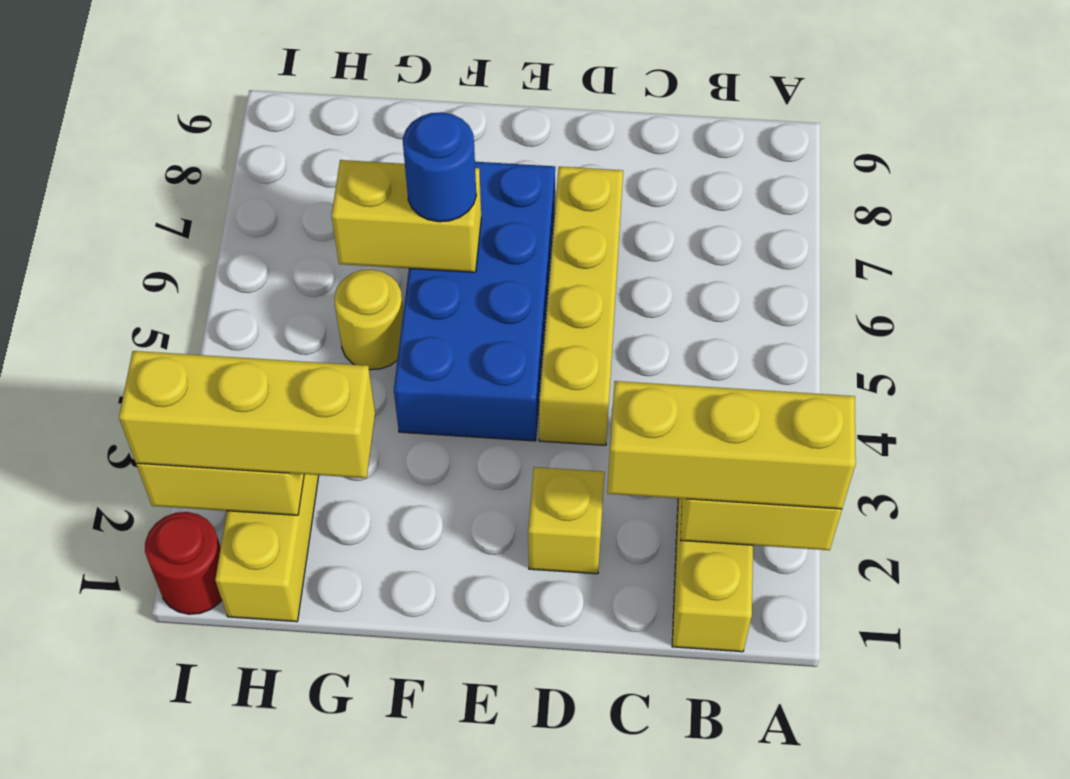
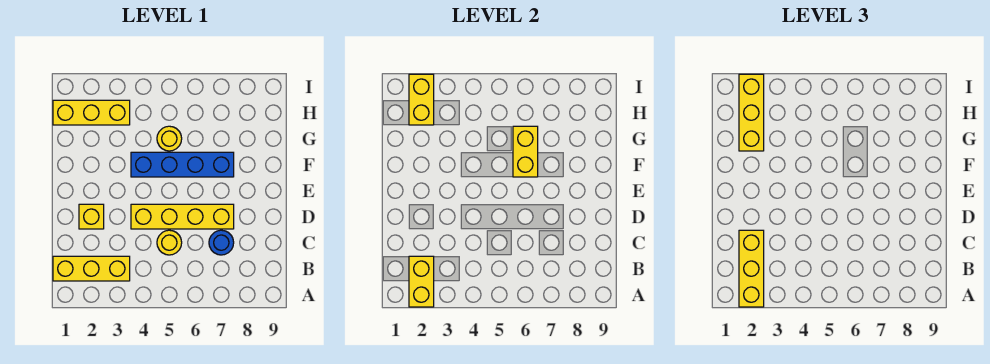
none -> yellow round brick C5 level 1
blue brick E4:F7 level 1 -> blue brick F4:F7 level 1
blue round brick F6 level 3 -> blue round brick C7 level 1
red round brick I1 level 1 -> none

